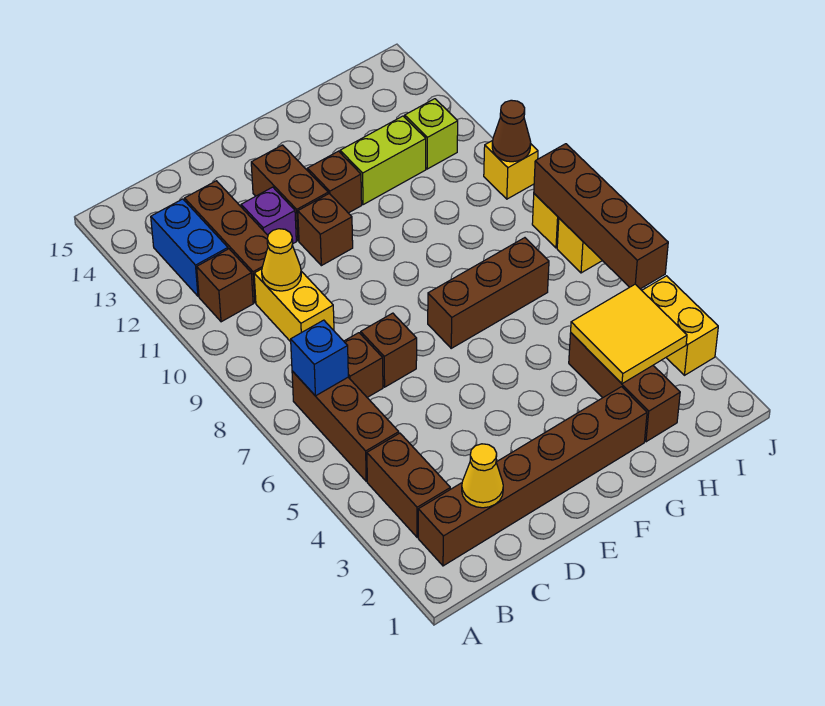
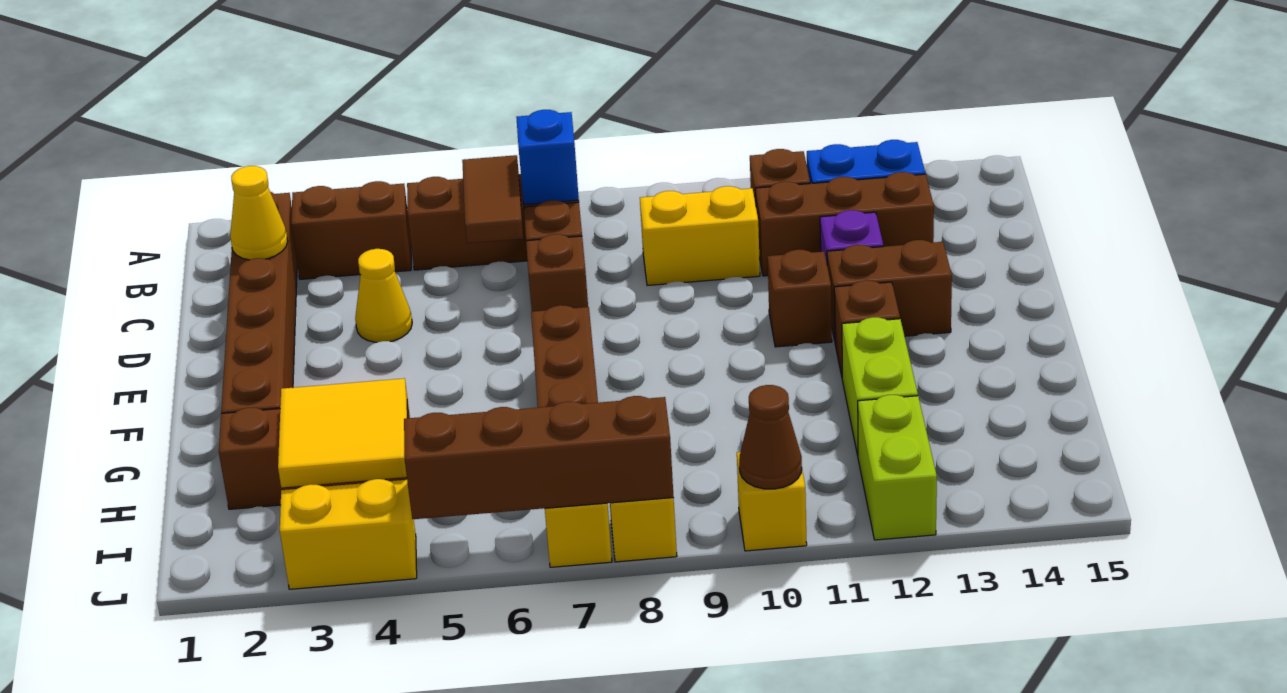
none -> brown tile B6:C6 level 2
yellow cone C10 level 2 -> yellow cone D4 level 1
lime brick I12 level 1 -> lime brick I12:J12 level 1

